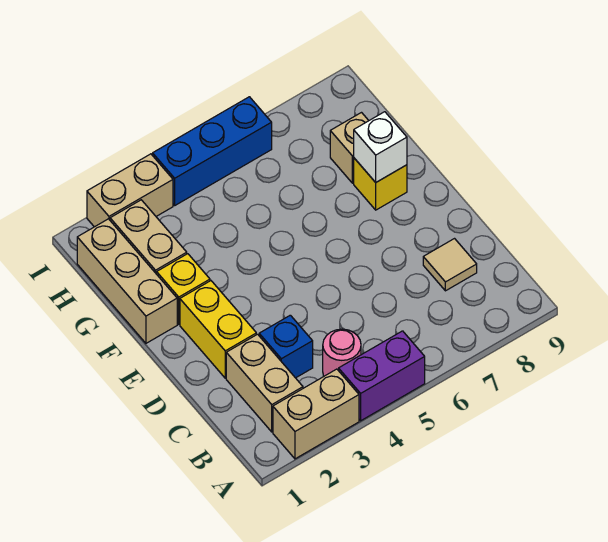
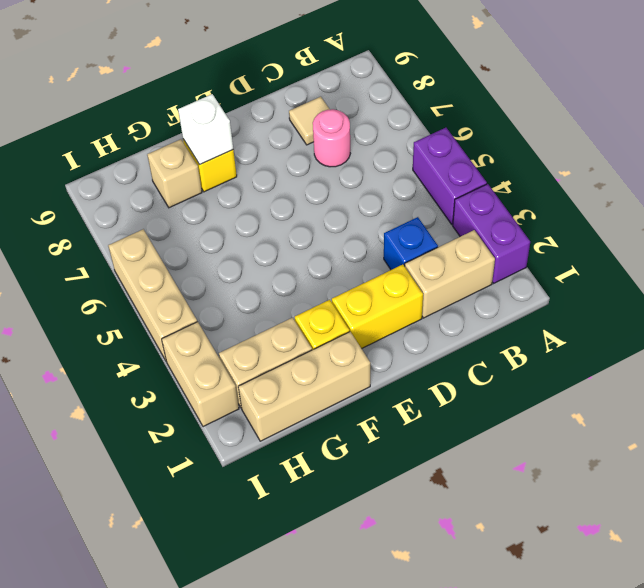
tan brick A2:A3 level 1 -> purple brick A2:A3 level 1
pink round brick B4 level 1 -> pink round brick C7 level 1
blue brick I4:I6 level 1 -> tan brick I4:I6 level 1

